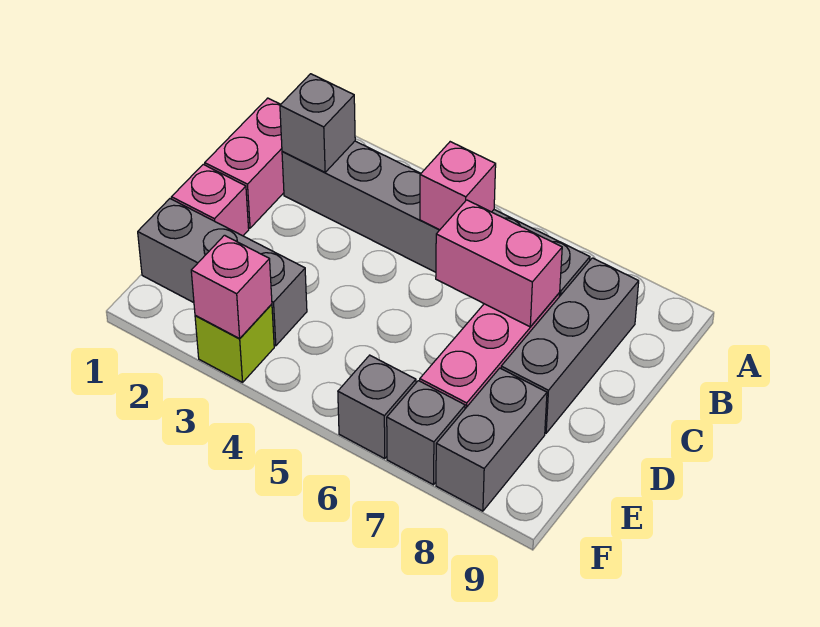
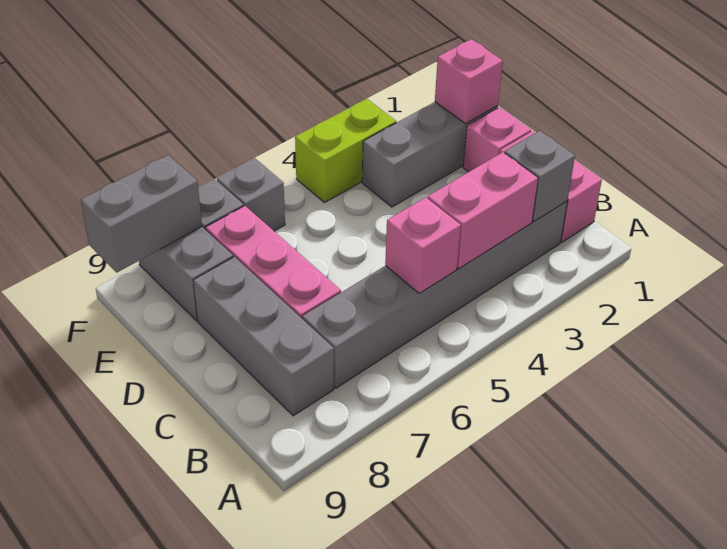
pink brick C6:C7 level 2 -> pink brick B3:B4 level 2
lime brick F3 level 1 -> lime brick F3:F4 level 1
pink brick F3 level 2 -> pink brick E1 level 2
none -> grey brick F8:F9 level 2

